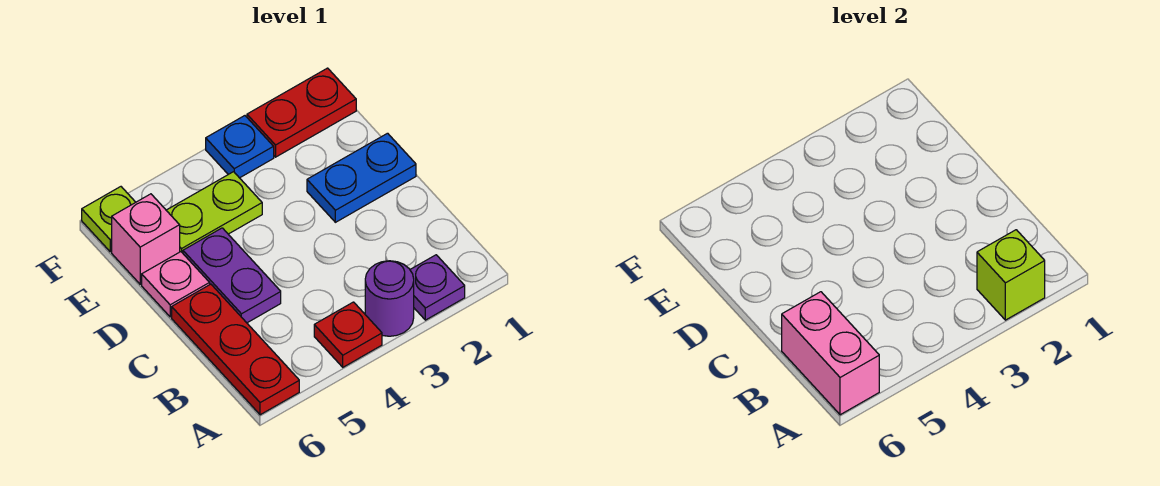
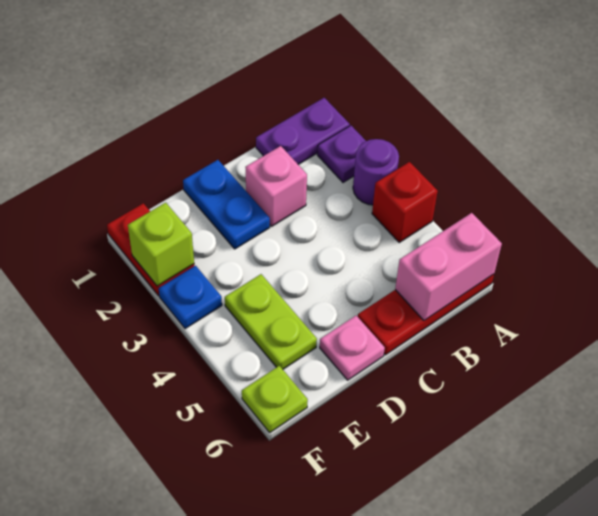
lime brick A2 level 2 -> lime brick F2 level 2
red plate A4 level 1 -> red brick A4 level 1
purple plate C5:D5 level 1 -> purple plate A1:B1 level 1
pink brick E6 level 1 -> pink brick C2 level 1

